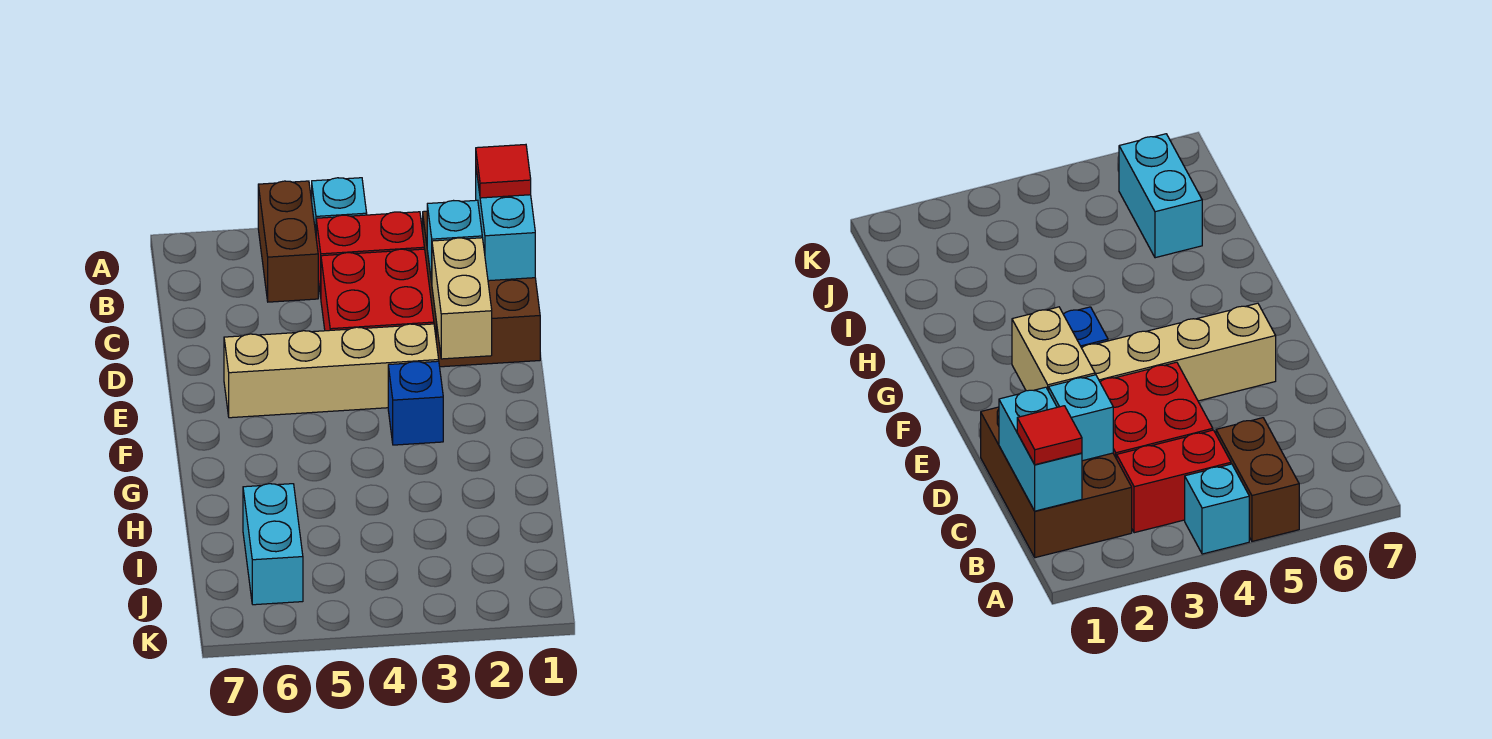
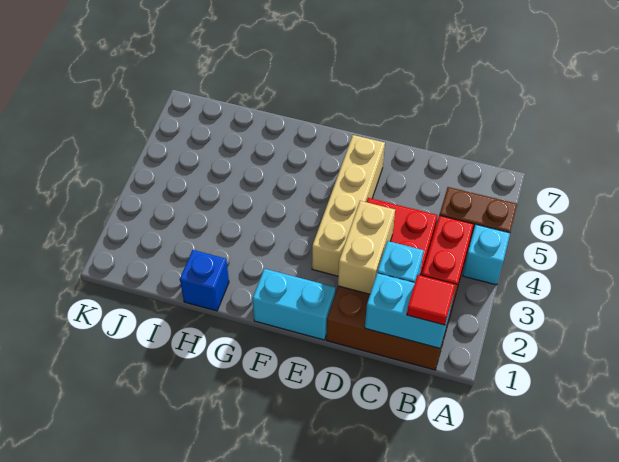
tan brick D2:E2 level 2 -> tan brick D2:D3 level 2
blue brick F3 level 1 -> blue brick H1 level 1
cyan brick I6:J6 level 1 -> cyan brick E1:F1 level 1

